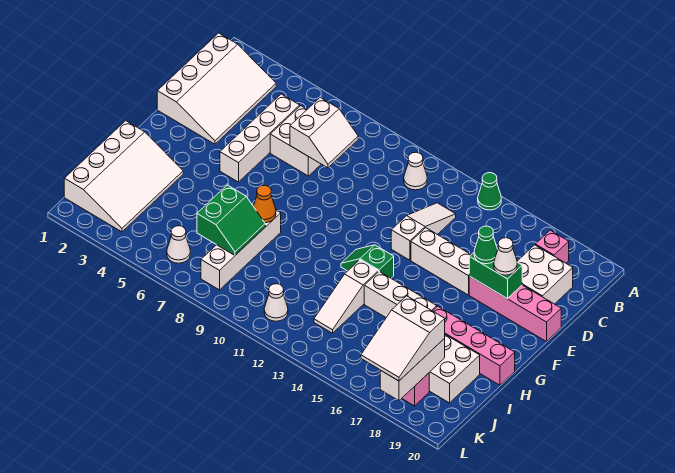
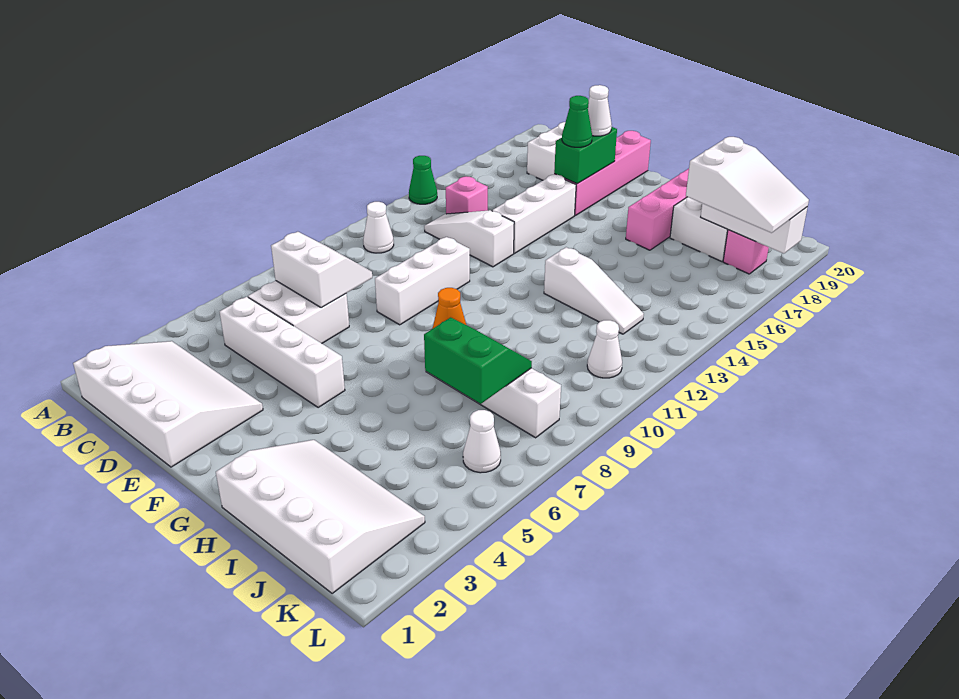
pink brick B18 level 1 -> pink brick C14 level 1
green slope G12:G13 level 1 top 13 -> none
white brick H14:H16 level 1 -> white brick E9:E11 level 1

